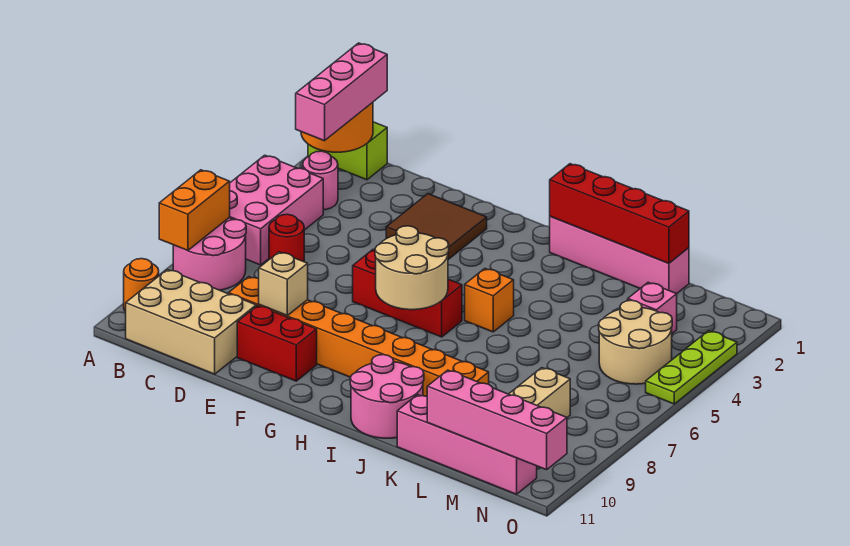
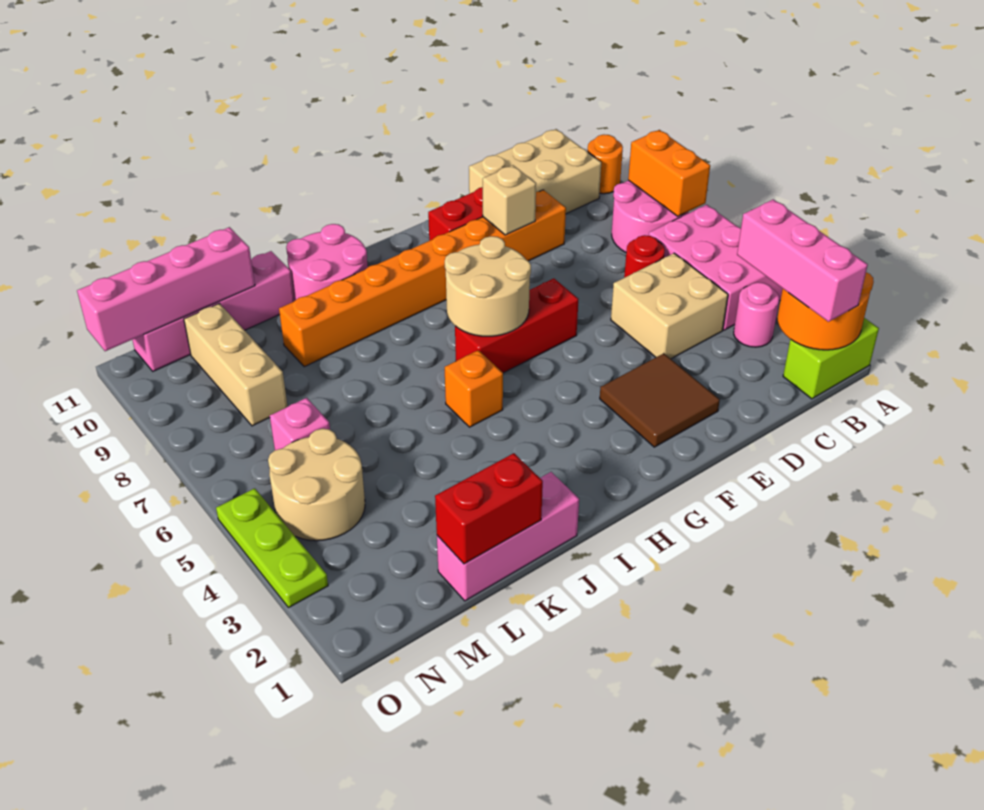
none -> tan brick C4:D5 level 1
pink brick I1:L1 level 1 -> pink brick J1:L1 level 1
red brick I1:L1 level 2 -> red brick K1:L1 level 2
pink brick M3 level 1 -> pink brick M6 level 1

